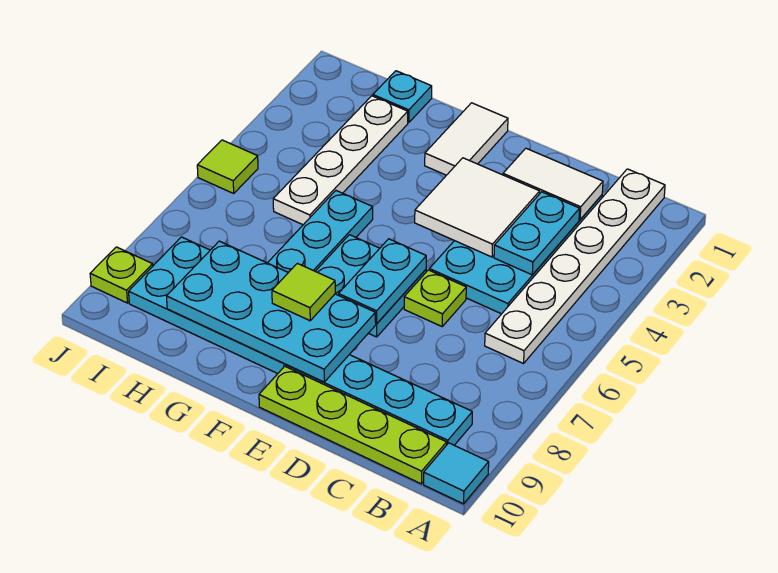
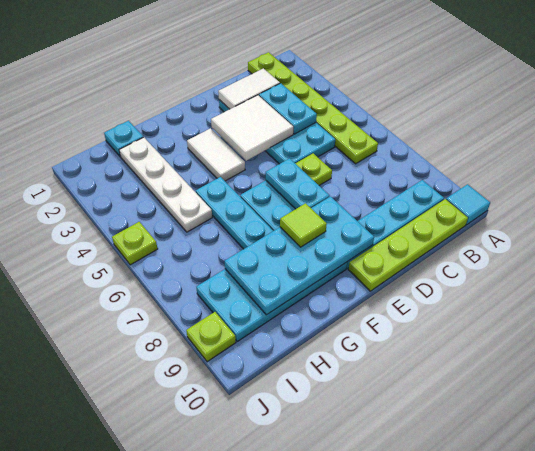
white plate B1:B6 level 1 -> lime plate B1:B6 level 1
white tile F1:F2 level 1 -> white tile F3:F4 level 1
lime tile J5 level 1 -> lime plate J5 level 1

